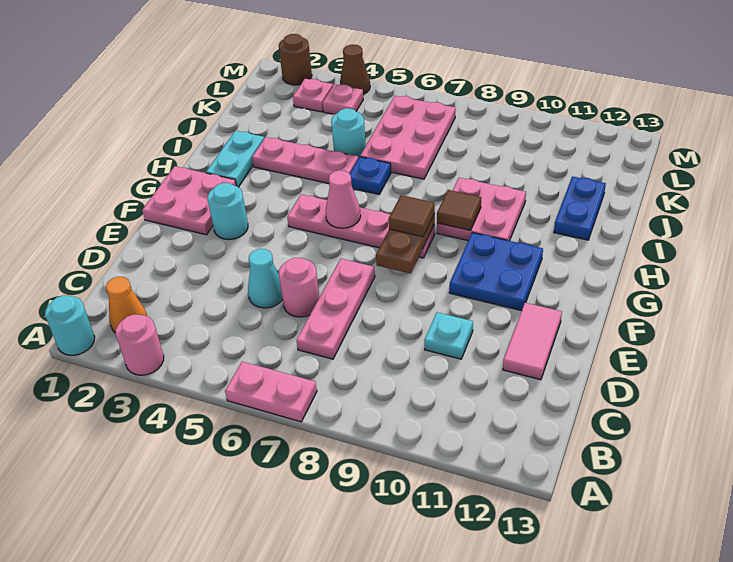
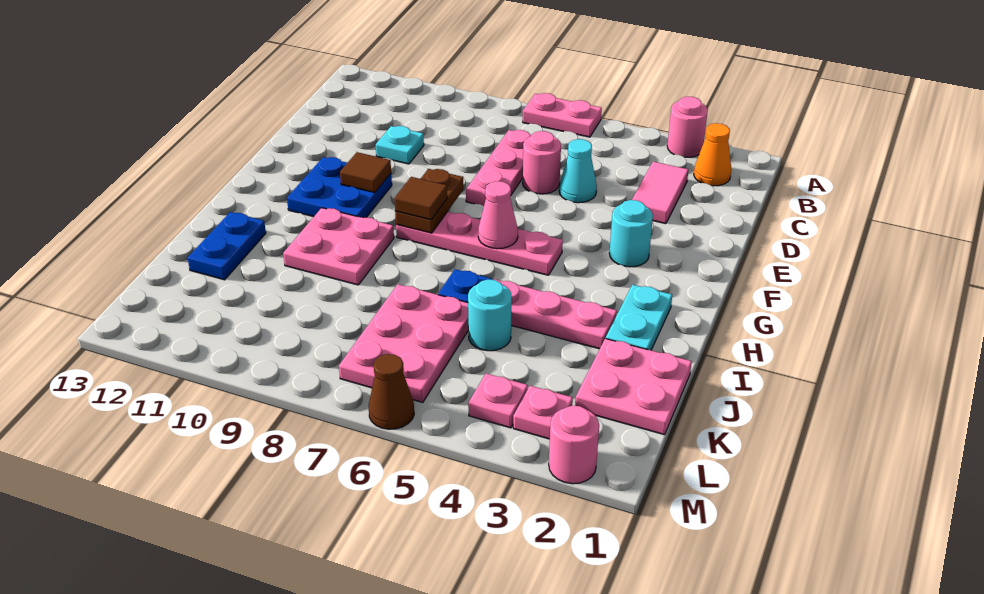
cyan round brick A1 level 1 -> none
pink tile D12:E12 level 1 -> pink tile C3:D3 level 1
pink plate F1:G2 level 1 -> pink plate J1:K2 level 1
brown tile H9 level 2 -> brown tile F10 level 2
brown round brick M2 level 1 -> pink round brick M2 level 1
brown cone M4 level 1 -> brown cone M6 level 1

